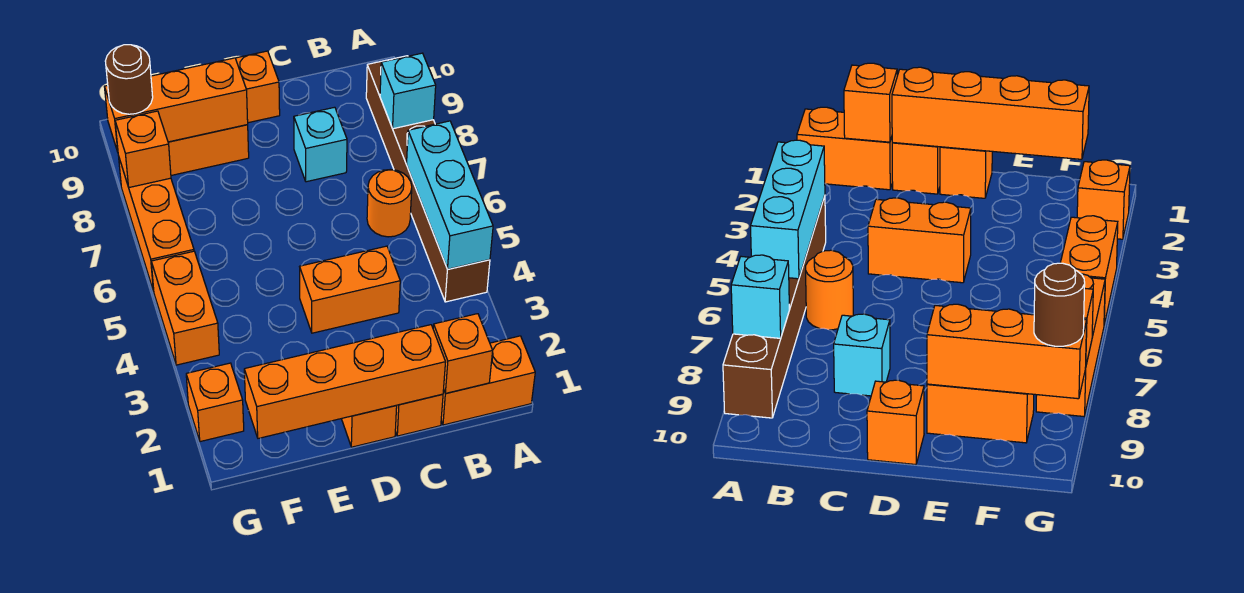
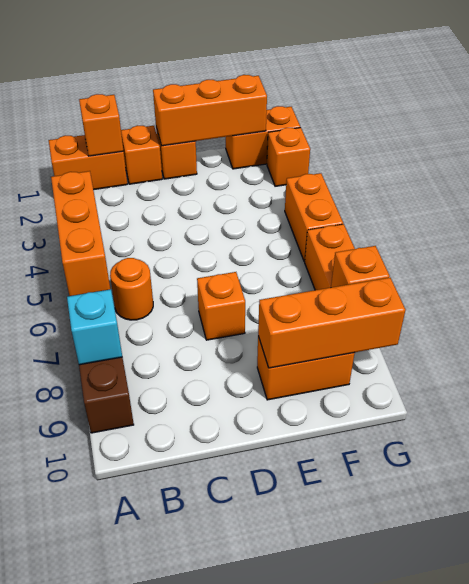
cyan brick A4:A6 level 2 -> orange brick A4:A6 level 2
orange brick C1:F1 level 2 -> orange brick D1:F1 level 2
orange brick C4:D4 level 1 -> orange brick F1:G1 level 1
cyan brick C8 level 1 -> none
orange brick D10 level 1 -> orange brick D7 level 1
brown round brick G9 level 3 -> none

